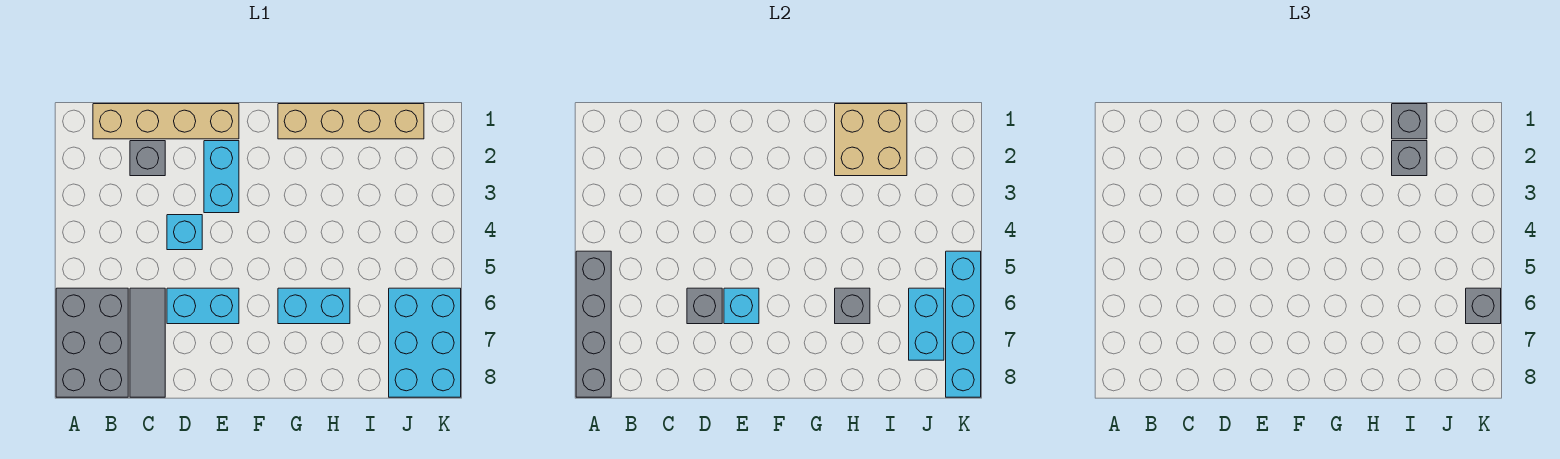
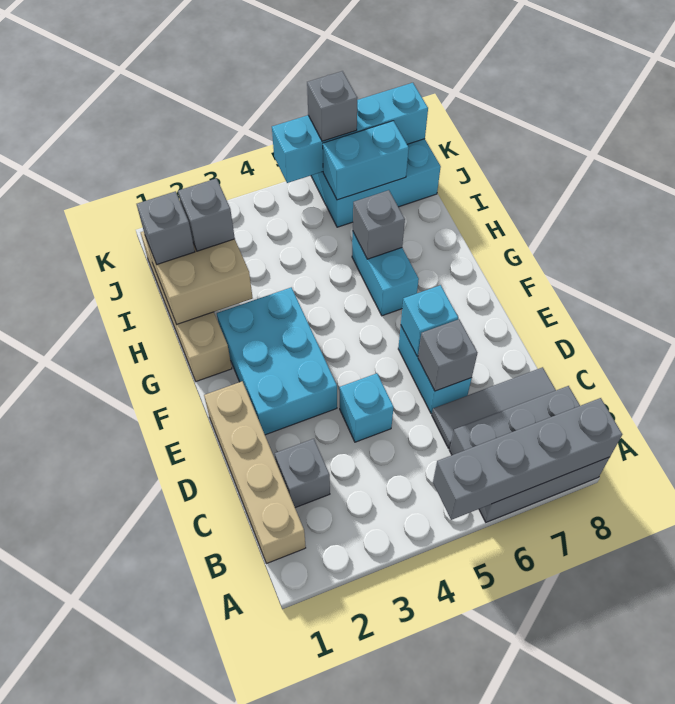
cyan brick E2:E3 level 1 -> cyan brick E2:G3 level 1

